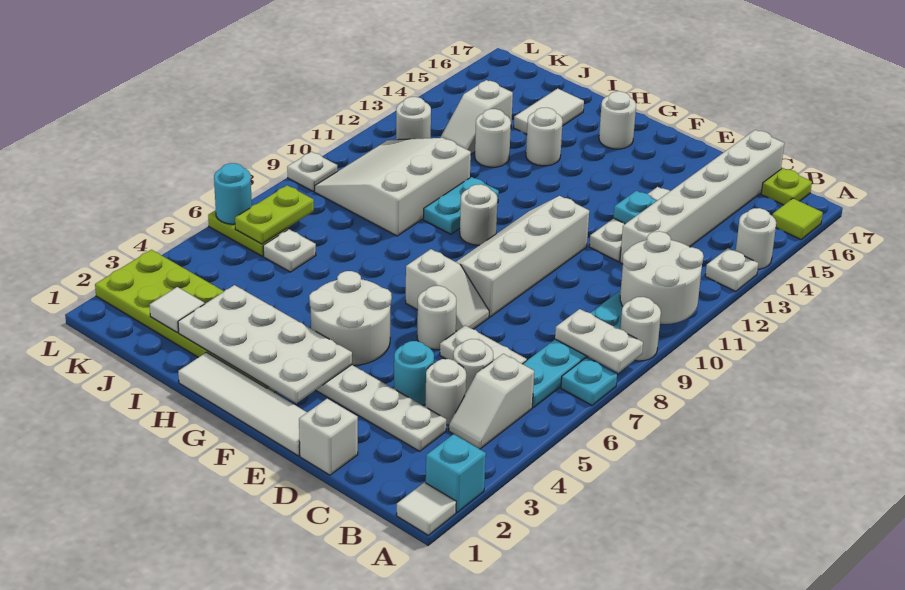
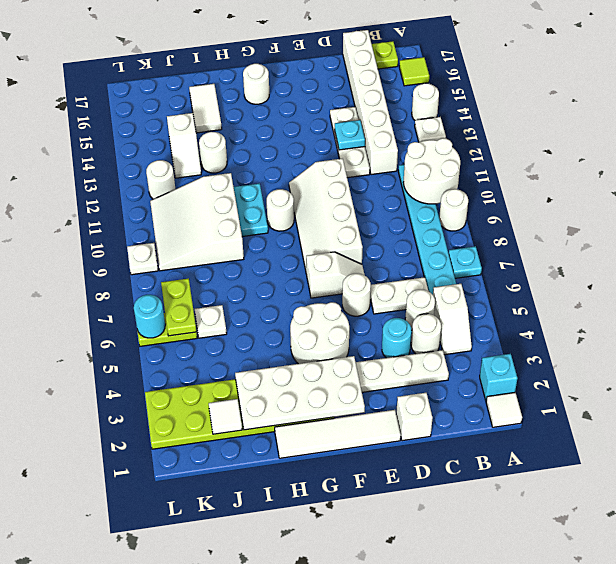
white plate A8:B8 level 2 -> none
white round brick H14 level 1 -> none

